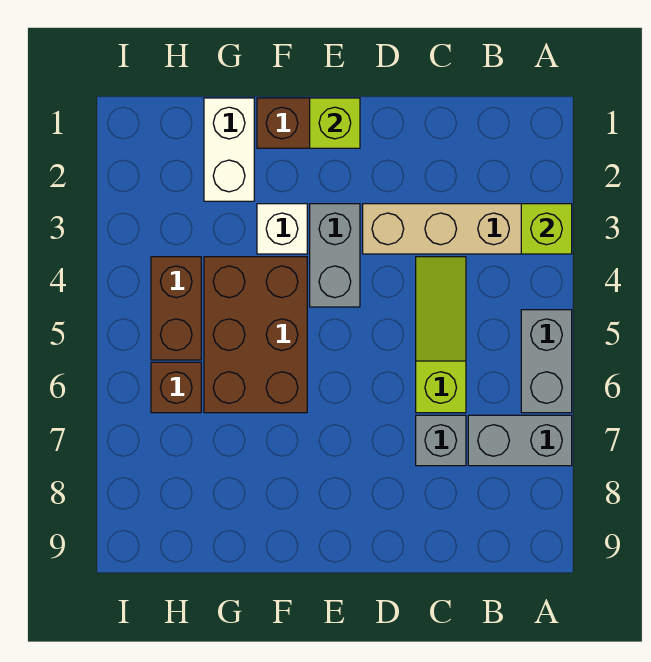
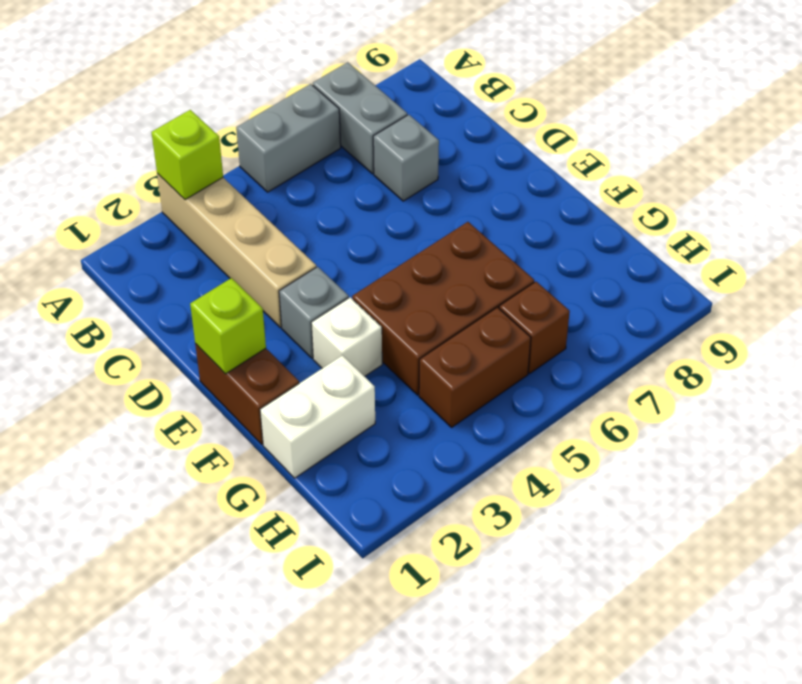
lime slope C4:C6 level 1 top 6 -> none
grey brick E3:E4 level 1 -> grey brick E3 level 1

